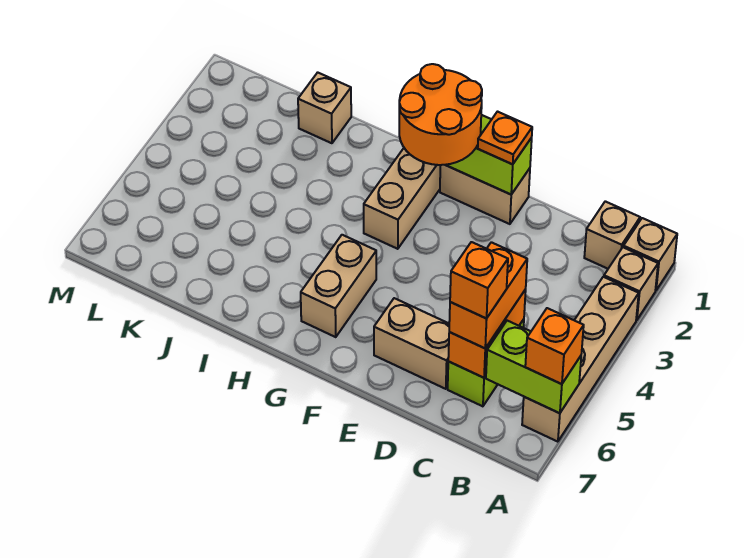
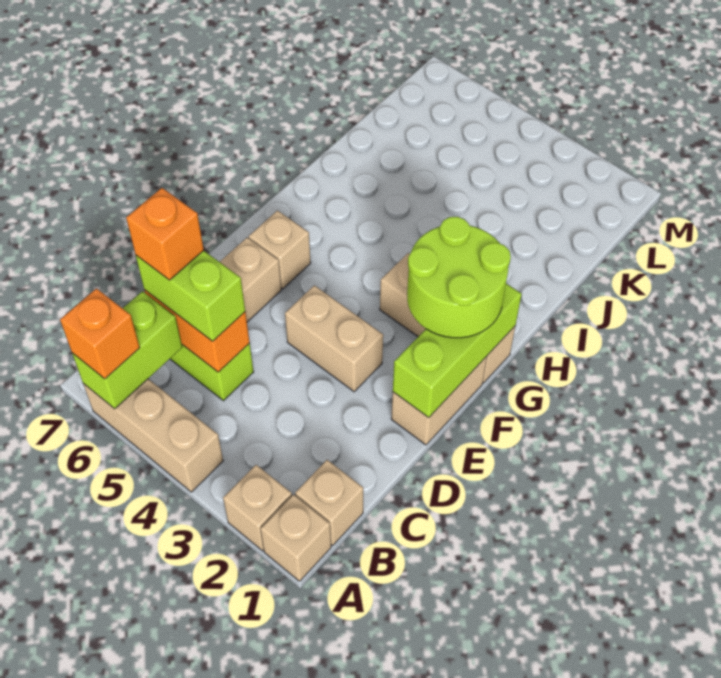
tan brick A3:A6 level 1 -> tan brick A4:A6 level 1
orange brick C5:C6 level 3 -> lime brick C5:C6 level 3
orange plate E1 level 3 -> none
orange round brick F1:G2 level 3 -> lime round brick F1:G2 level 3
tan brick G5:G6 level 1 -> tan brick E3:E4 level 1
tan brick J1 level 1 -> tan brick F6 level 1

